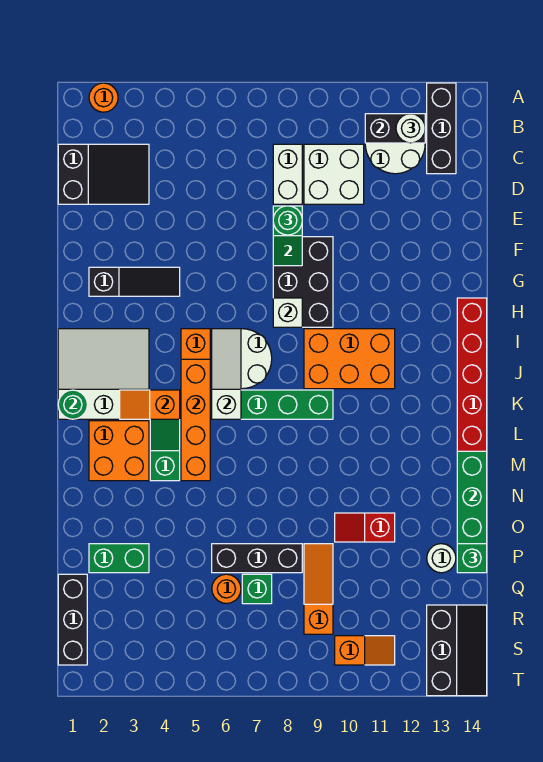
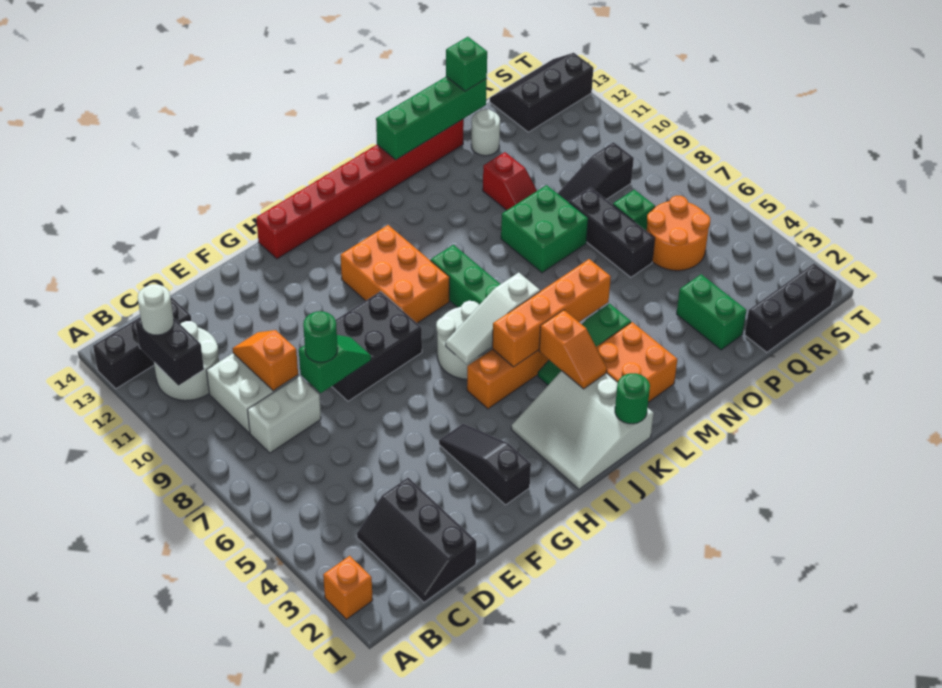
orange round brick A2 level 1 -> orange brick A2 level 1
black slope C1:D3 level 1 top 1 -> black slope C1:D3 level 1 top D
white brick H8 level 2 -> none
none -> green brick N8:O9 level 1
orange slope P9:R9 level 1 top R -> black slope P9:R9 level 1 top R
orange round brick Q6 level 1 -> orange round brick Q5:R6 level 1
orange slope S10:S11 level 1 top 10 -> orange slope D9:D10 level 2 top 9

